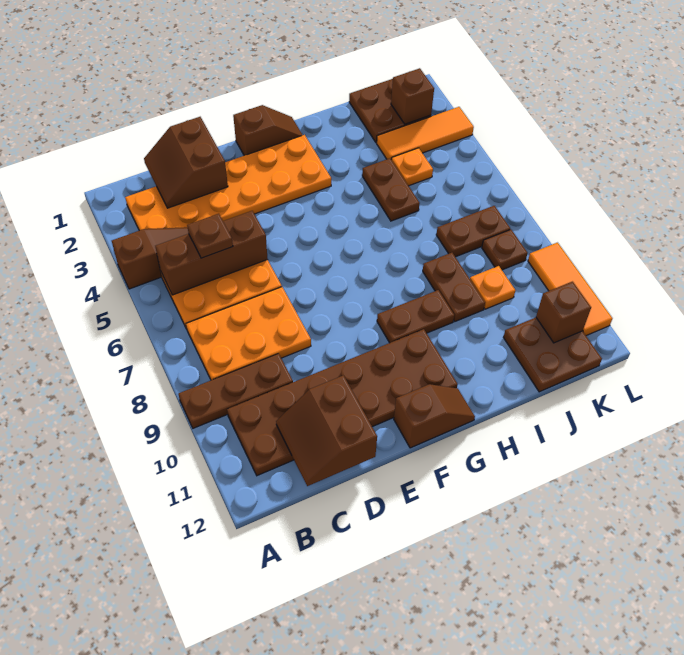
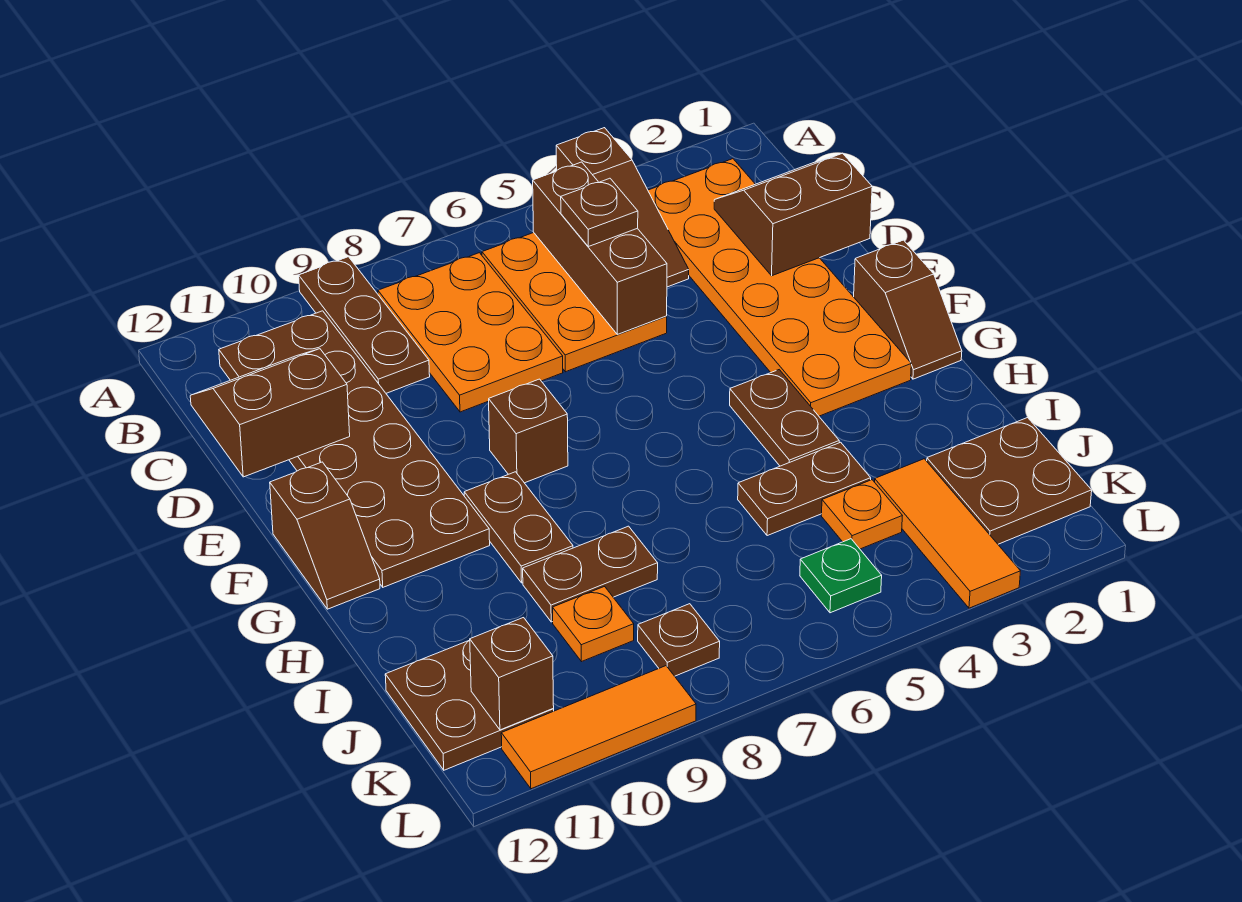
brown plate J7:K7 level 1 -> brown plate G4:H4 level 1
brown brick K2 level 2 -> brown brick F8 level 1
none -> green plate K5 level 1

